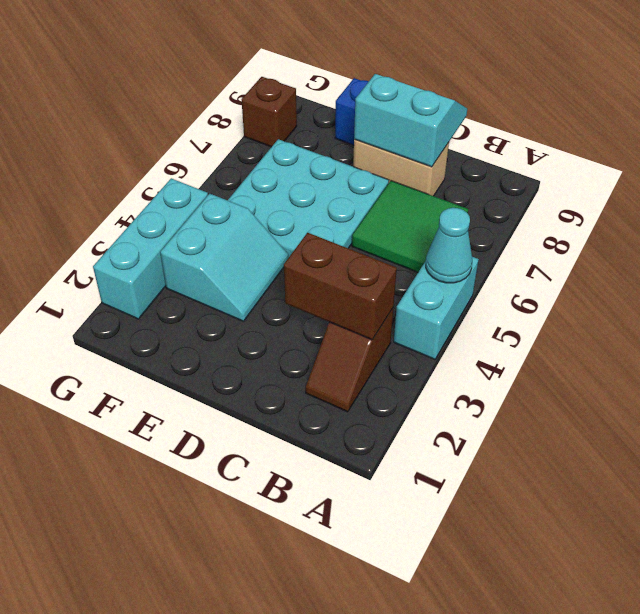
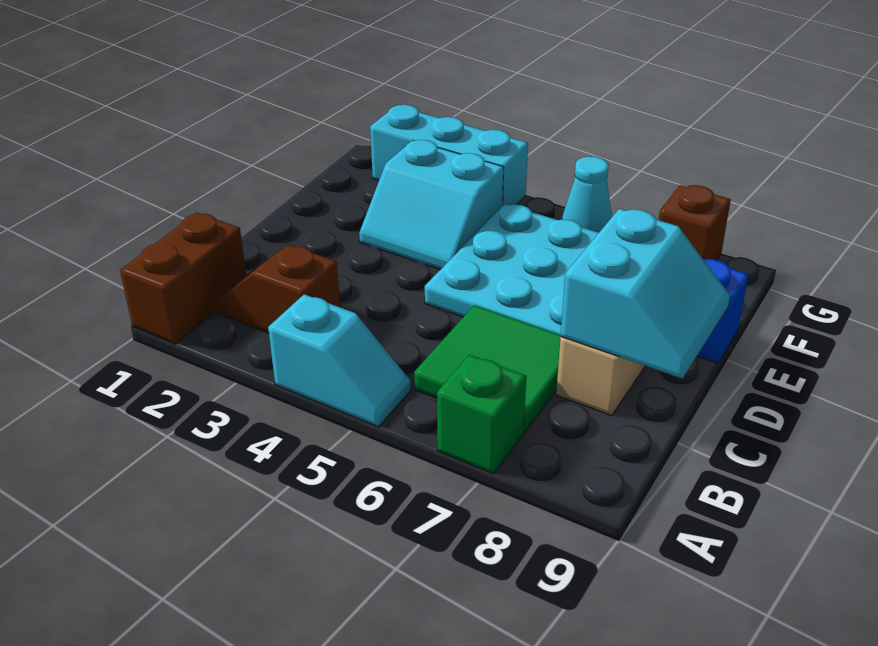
cyan brick A4:A5 level 1 -> cyan slope A4:A5 level 1 top 4
cyan cone A5 level 2 -> cyan cone G6 level 1
none -> green brick A7 level 1
brown brick B3:C3 level 2 -> brown brick A1:B1 level 1

